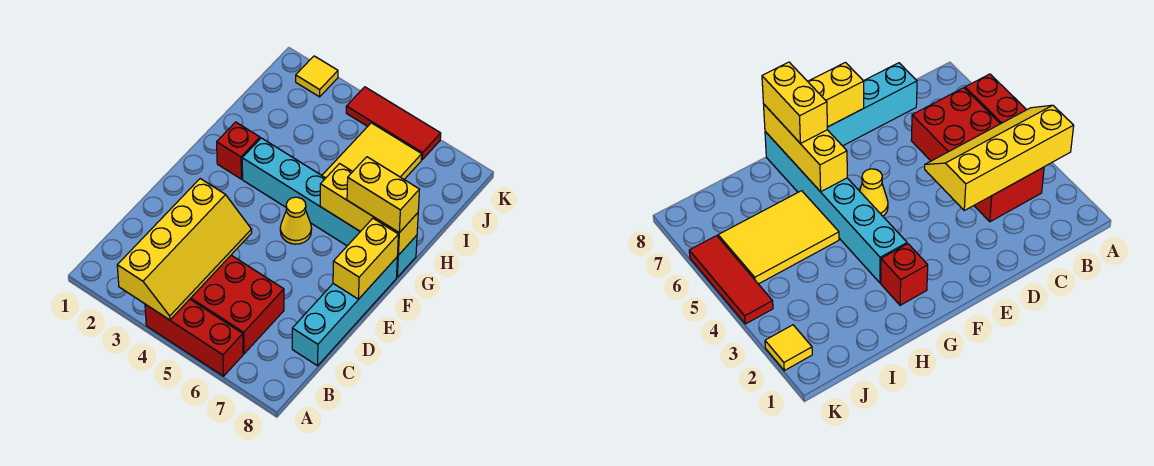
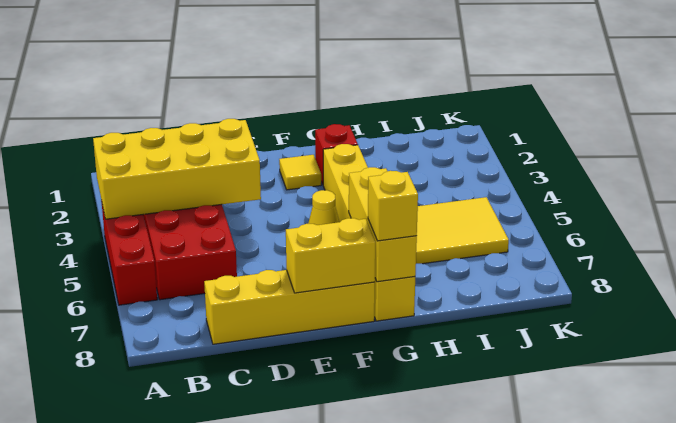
yellow slope A3:D4 level 2 top 3 -> yellow brick A3:D4 level 2
cyan brick C8:F8 level 1 -> yellow brick C8:F8 level 1
cyan brick G3:G8 level 1 -> yellow brick G3:G8 level 1
yellow brick G7:G8 level 3 -> yellow brick G8 level 3
yellow tile K2 level 1 -> yellow tile F2 level 1
red tile K4:K6 level 1 -> none

